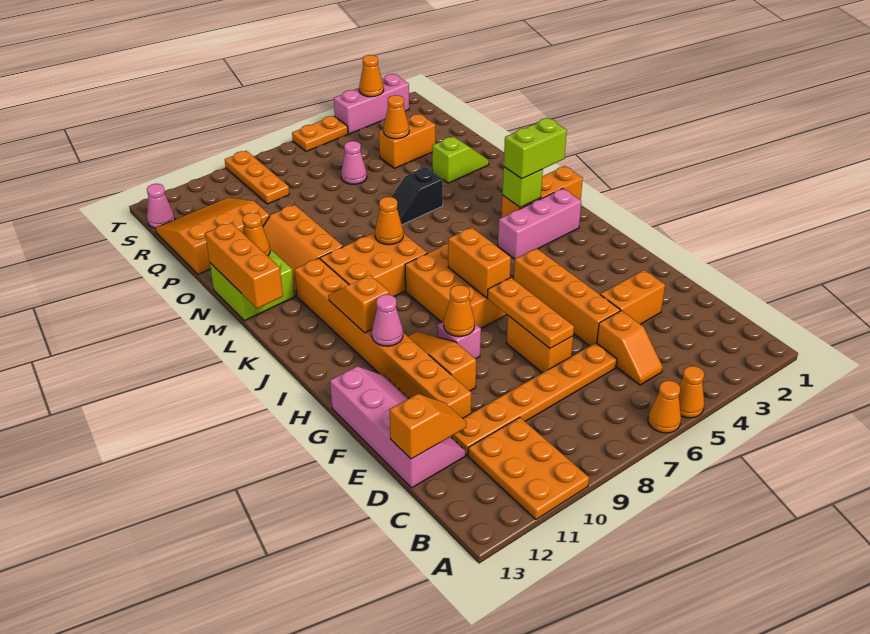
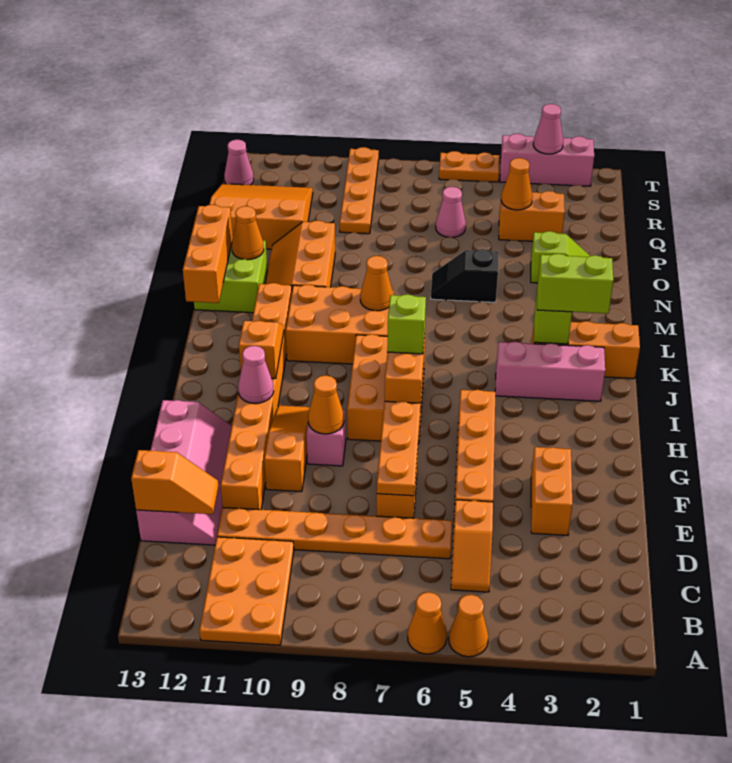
orange brick E3:E4 level 1 -> orange brick E3:F3 level 1
none -> lime brick I7 level 3
orange plate R9:T9 level 1 -> orange plate Q9:T9 level 1
orange cone T3 level 2 -> pink cone T3 level 2

